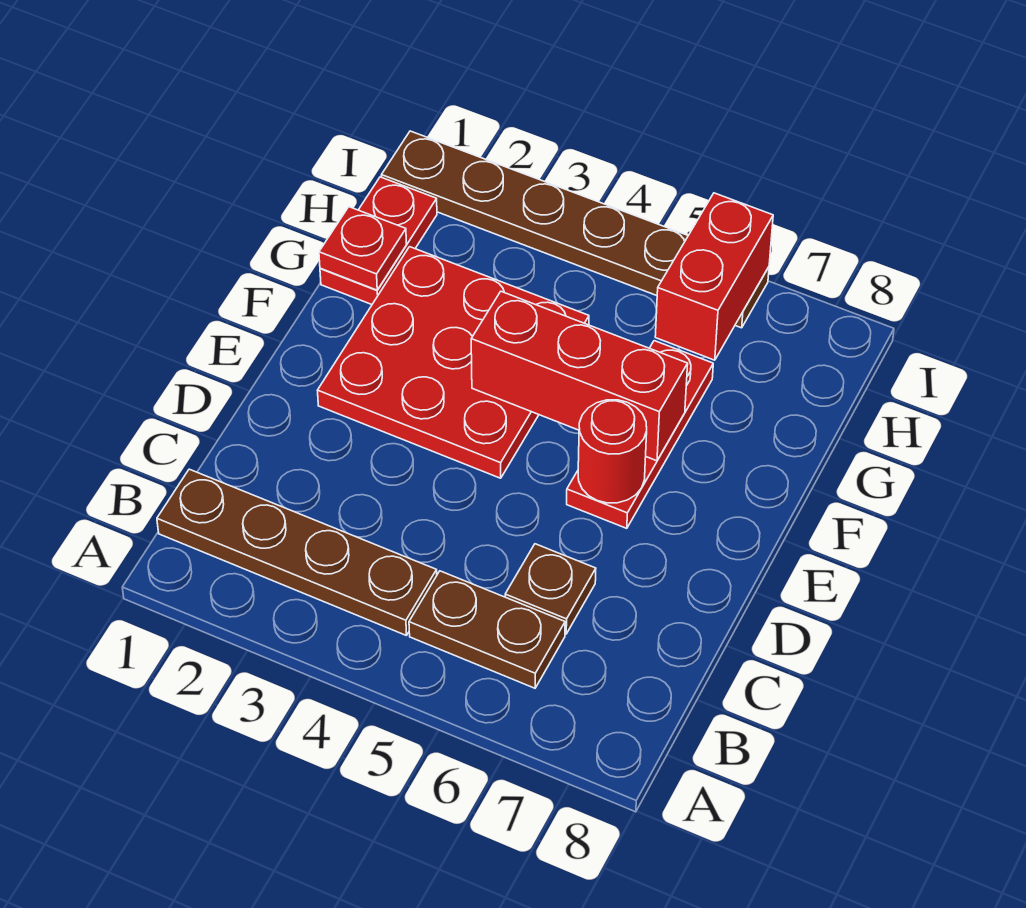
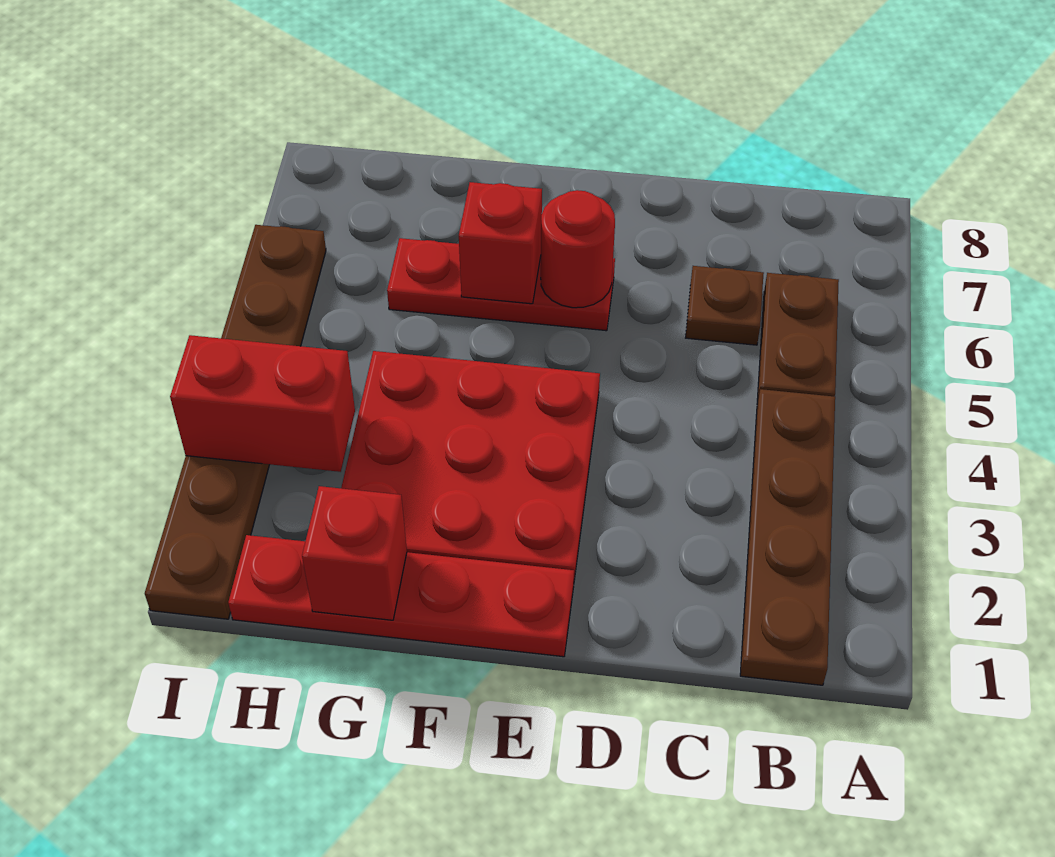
red brick F4:F6 level 2 -> red brick F6 level 2
red plate G1:H1 level 1 -> red plate E1:H1 level 1
red plate G1 level 2 -> red brick G1 level 2
red brick H6:I6 level 2 -> red brick H3:I3 level 2

